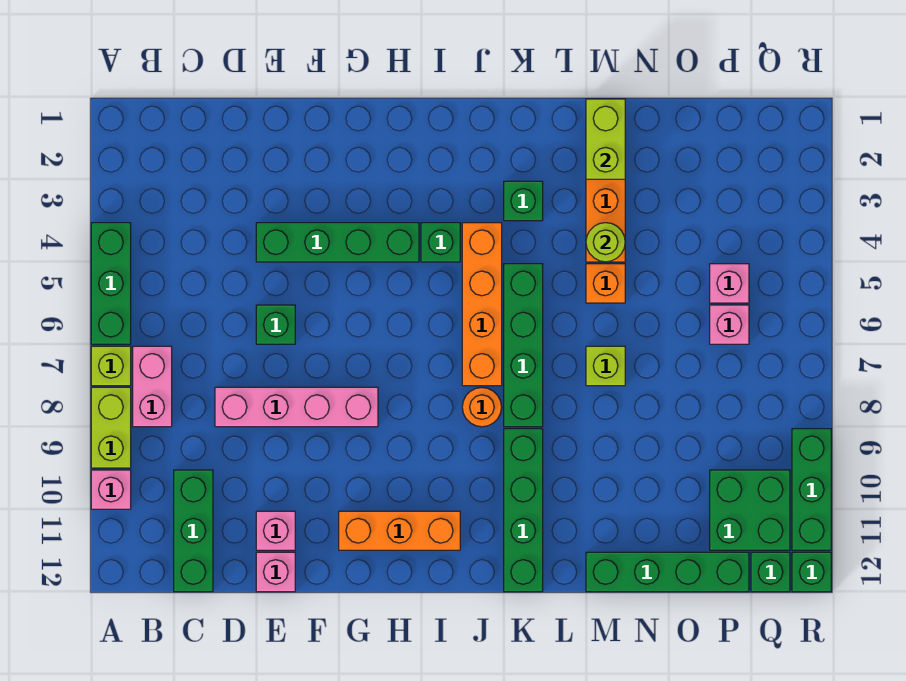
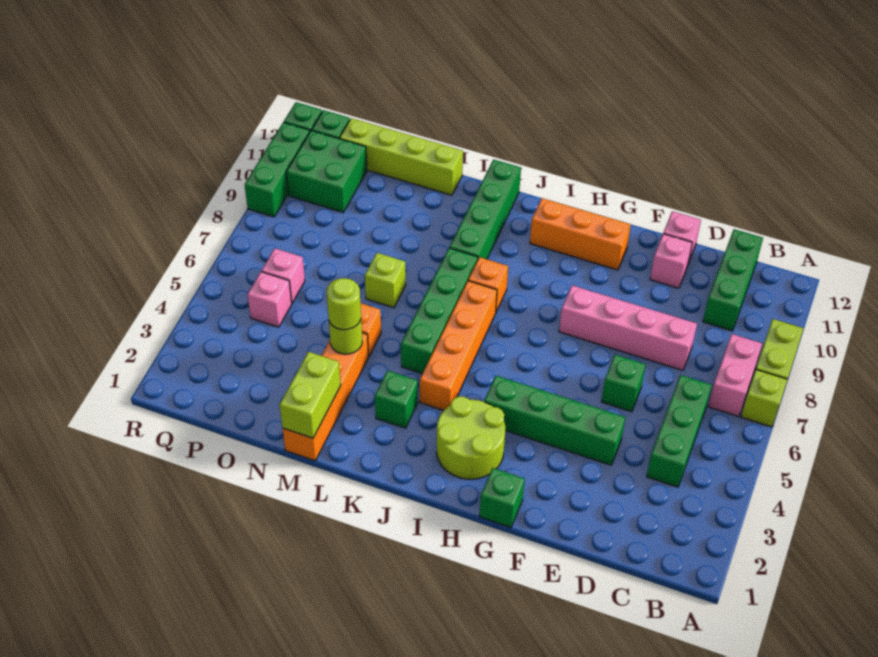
green brick A4:A6 level 1 -> green brick C4:C6 level 1
pink brick A10 level 1 -> none
none -> lime round brick H2:I3 level 1
green brick I4 level 1 -> green brick G1 level 1
orange round brick J8 level 1 -> orange brick J8 level 1
none -> lime round brick M4 level 3
green brick M12:P12 level 1 -> lime brick M12:P12 level 1

